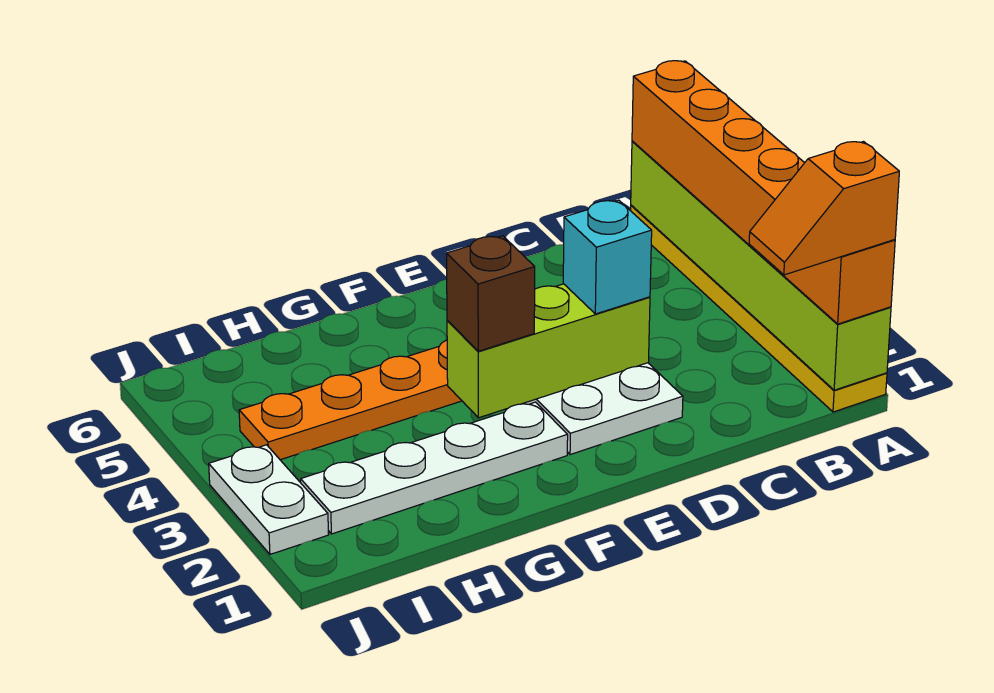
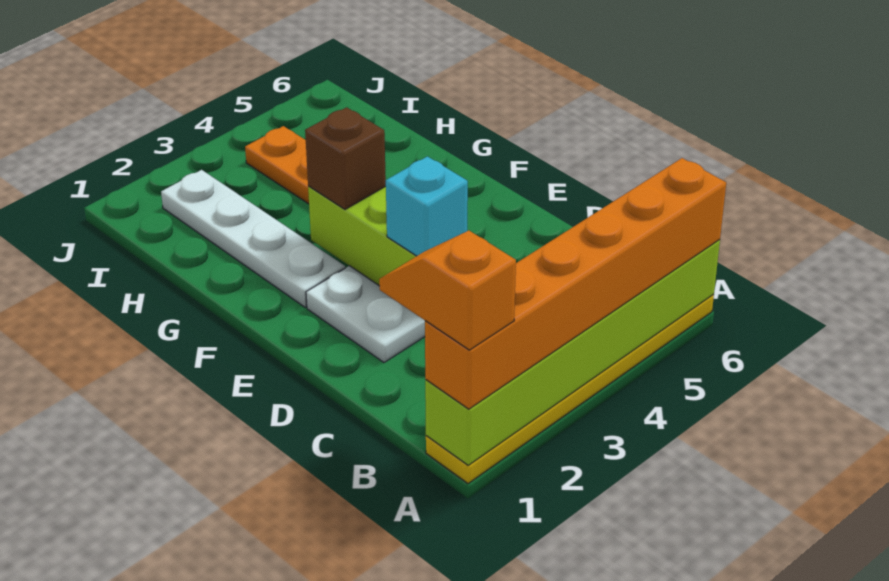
white plate J2:J3 level 1 -> none

